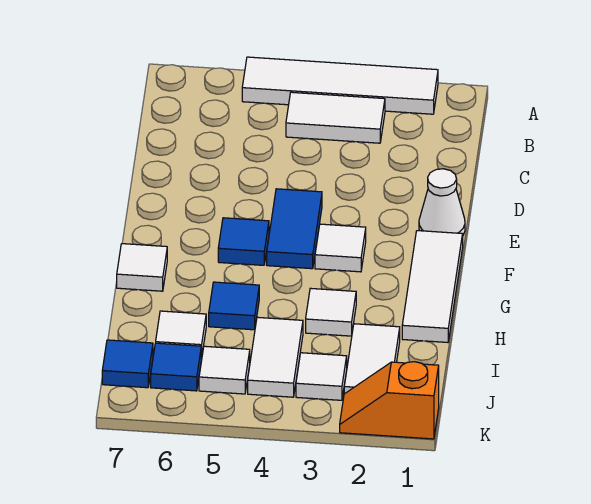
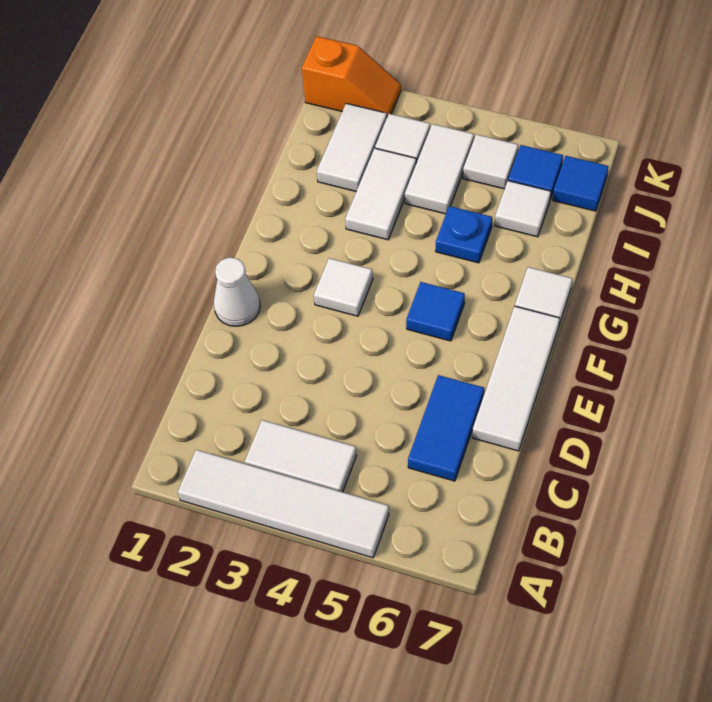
blue tile E4:F4 level 1 -> blue tile C6:D6 level 1
white tile F1:H1 level 1 -> white tile D7:F7 level 1
white tile H3 level 1 -> white tile H3:I3 level 1
blue tile H5 level 1 -> blue plate H5 level 1

